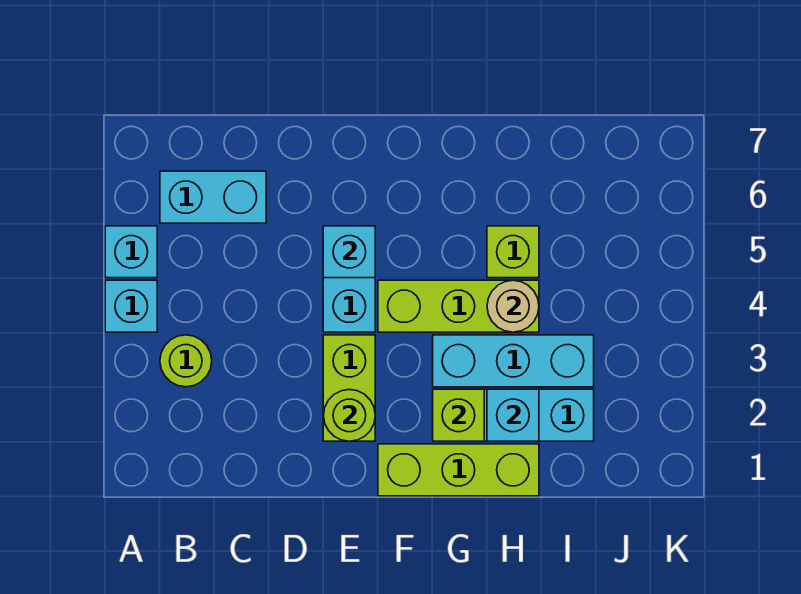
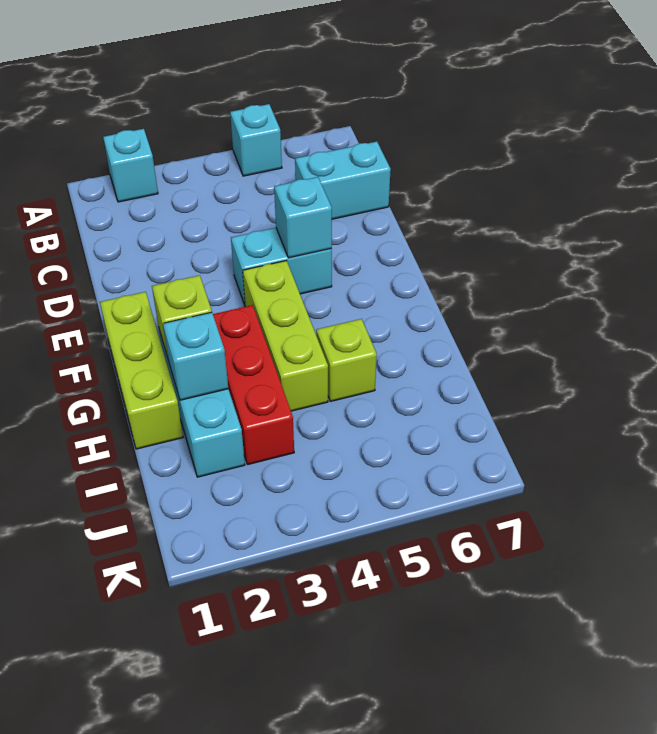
cyan brick A4 level 1 -> cyan brick A2 level 1
lime round brick B3 level 1 -> none
cyan brick B6:C6 level 1 -> cyan brick C6:C7 level 1
lime brick E2:E3 level 1 -> none
lime round brick E2 level 2 -> none
cyan brick G3:I3 level 1 -> red brick G3:I3 level 1
tan round brick H4 level 2 -> none

